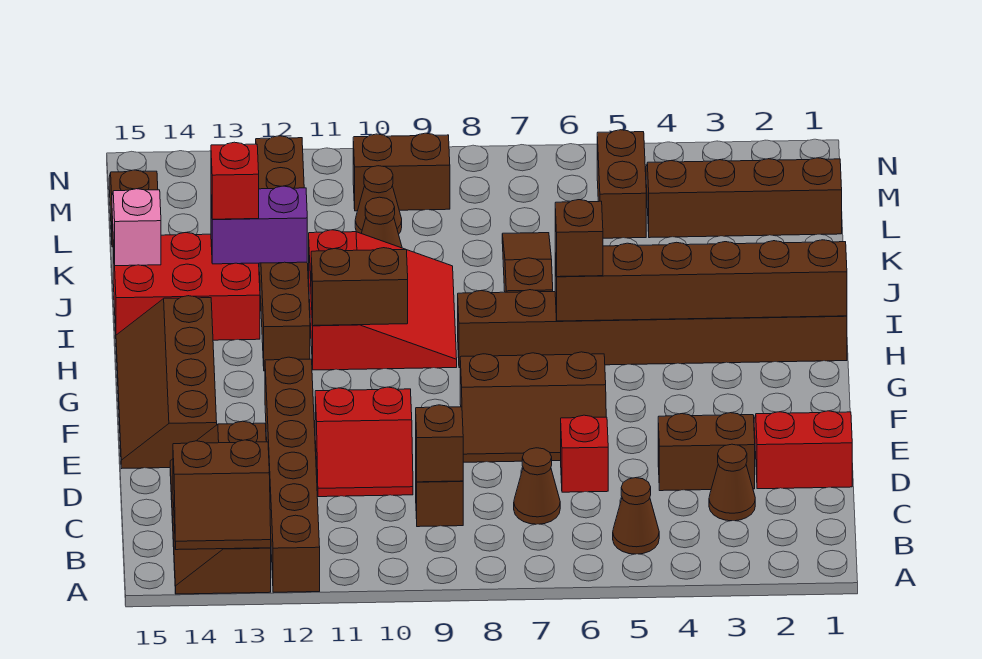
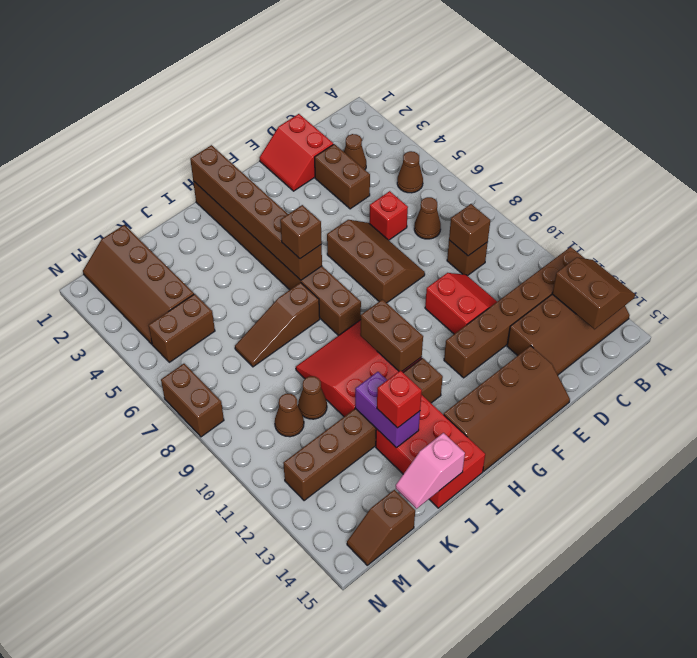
brown brick M9:M10 level 1 -> brown brick N7:N8 level 1

